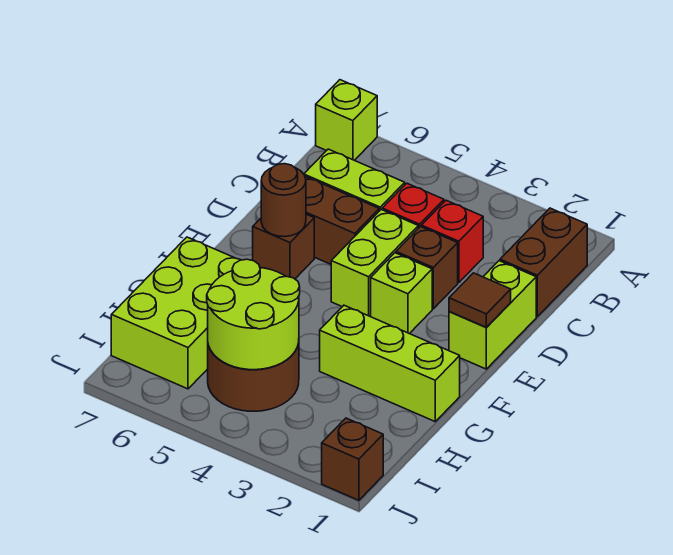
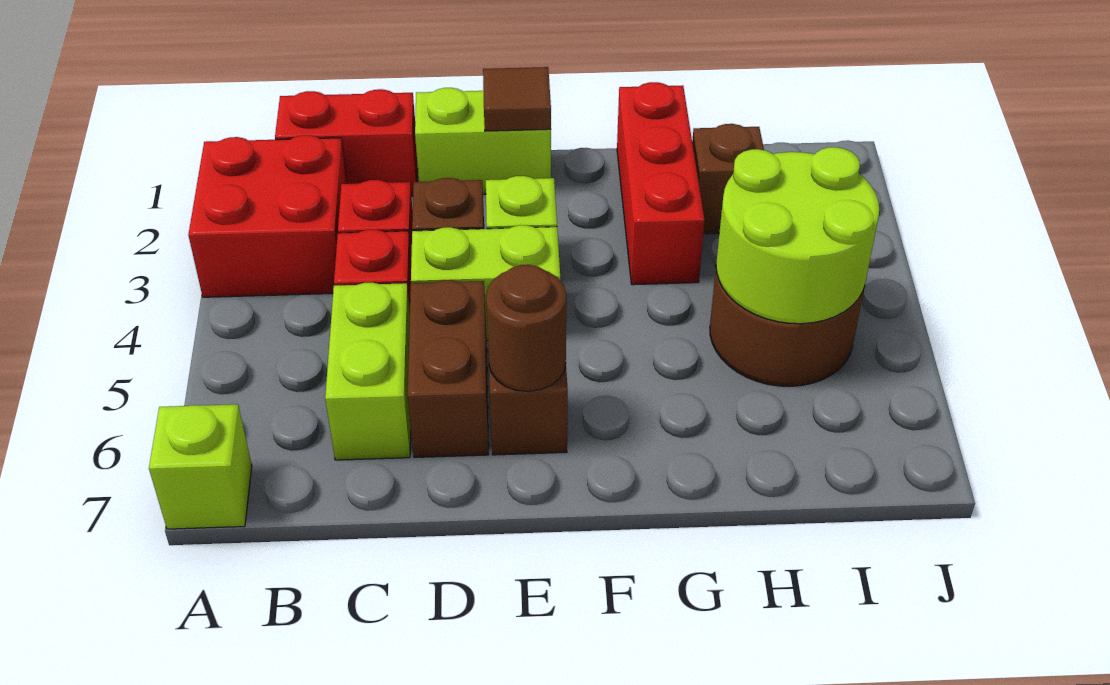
none -> red brick A2:B3 level 1
brown brick B1:C1 level 1 -> red brick B1:C1 level 1
lime brick G1:G3 level 1 -> red brick G1:G3 level 1
lime brick G6:I7 level 1 -> none
brown brick J1 level 1 -> brown brick H2 level 1

